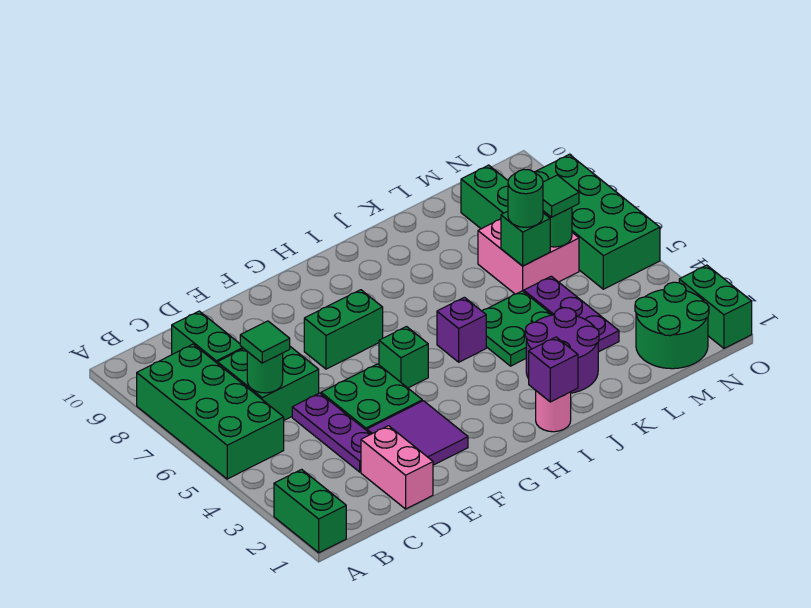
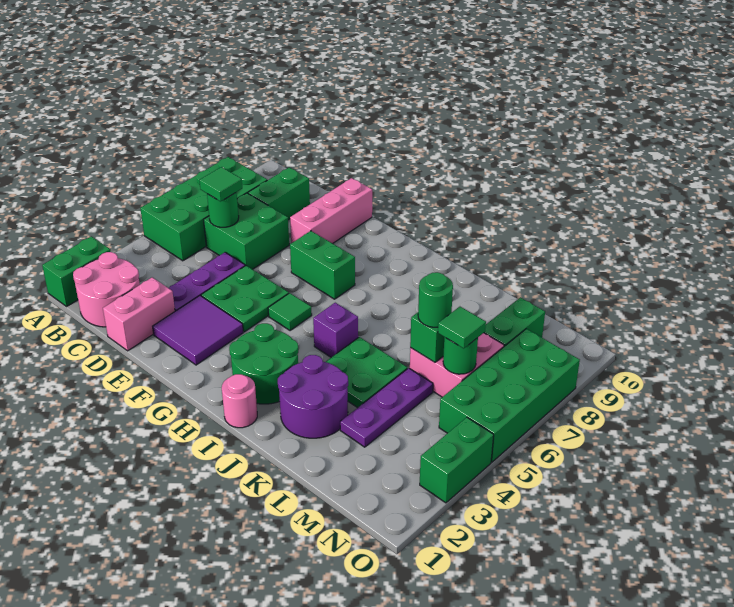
none -> pink round brick B1:C2 level 1
none -> pink brick E8:E10 level 1
green brick G5 level 1 -> green tile G5 level 1
purple brick I1 level 2 -> none
green round brick M1:N2 level 1 -> green round brick H2:I3 level 1
green brick O1:O2 level 1 -> green brick O3:O4 level 1

